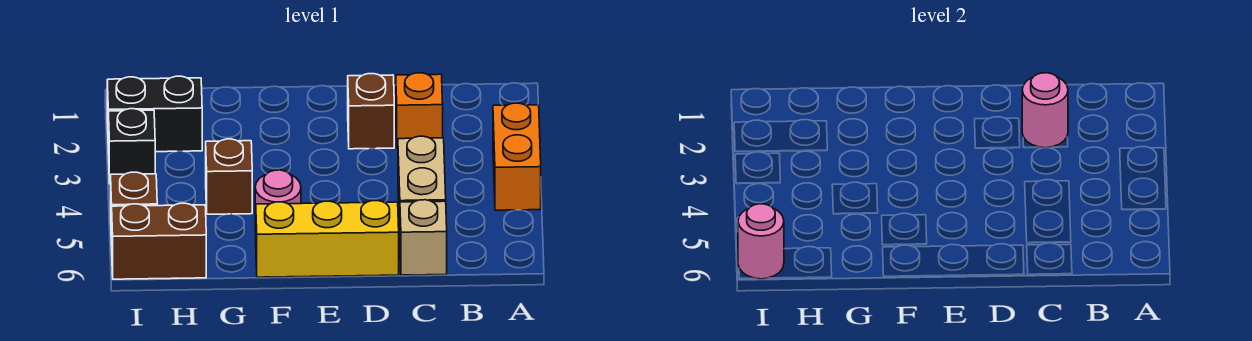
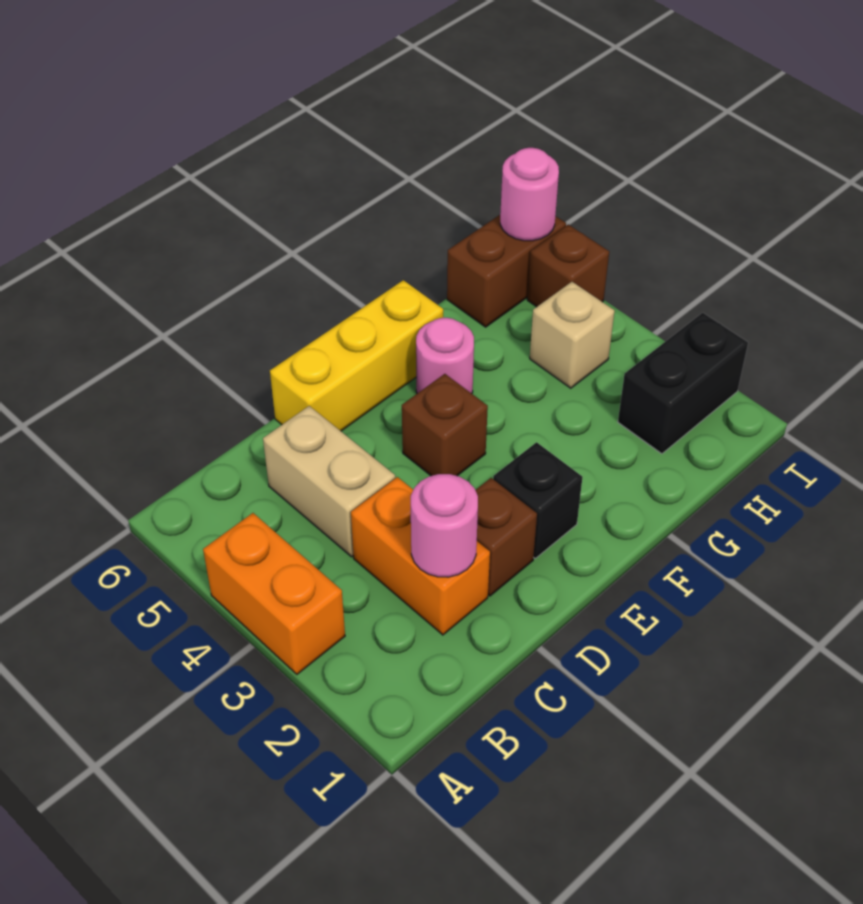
orange brick C2 level 1 -> orange brick C2:C3 level 1
tan brick C6 level 1 -> tan brick H4 level 1
brown brick G4 level 1 -> brown brick E4 level 1
black brick I3 level 1 -> black brick E2 level 1

